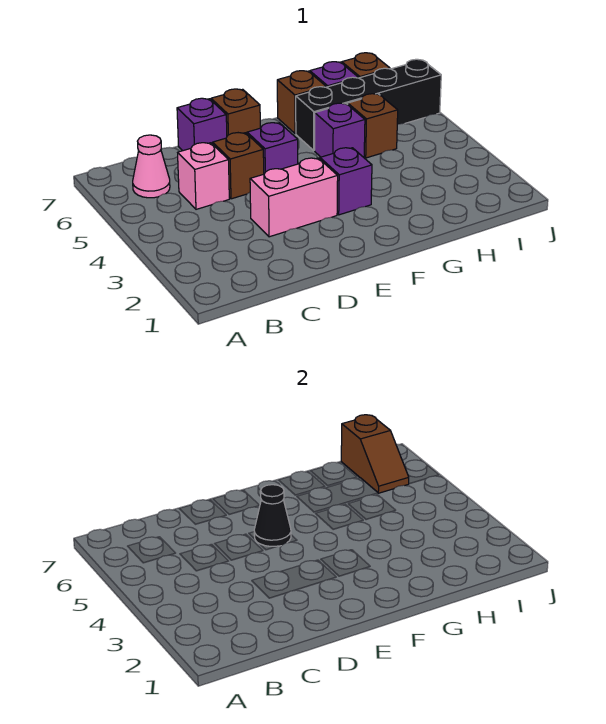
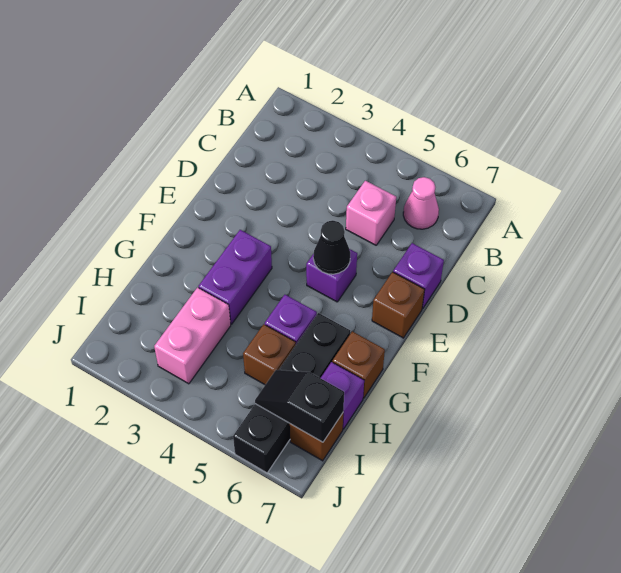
pink brick D3:E3 level 1 -> pink brick H3:I3 level 1
brown brick D5 level 1 -> none
purple brick F3 level 1 -> purple brick F3:G3 level 1
brown slope I6:I7 level 2 top 7 -> black slope I6:I7 level 2 top 7

